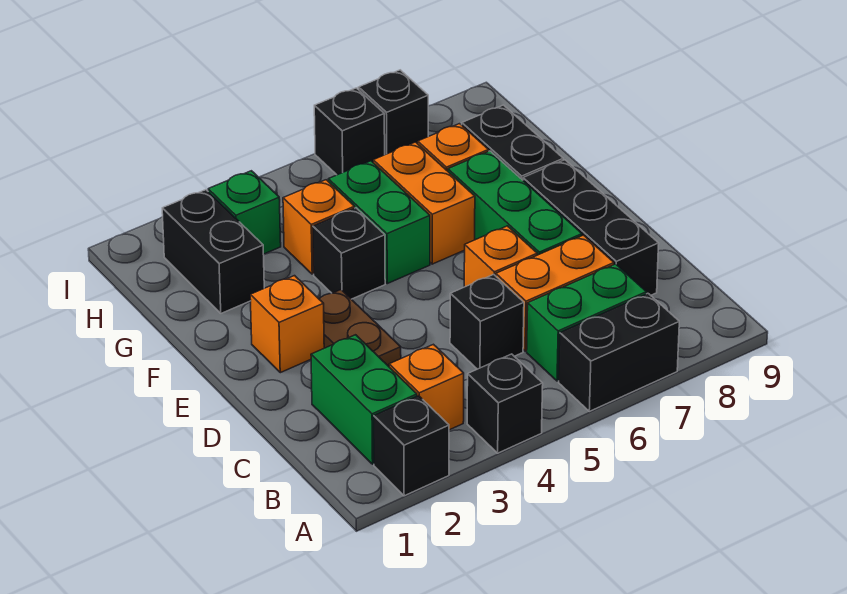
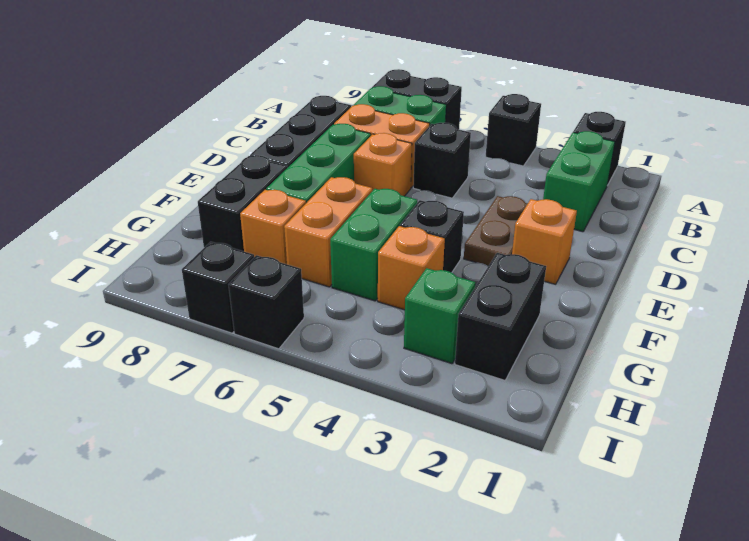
orange brick B3 level 1 -> none

